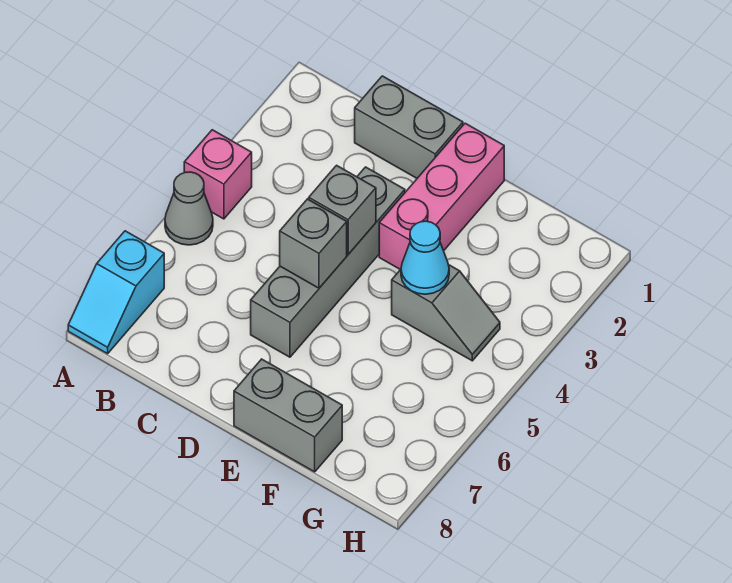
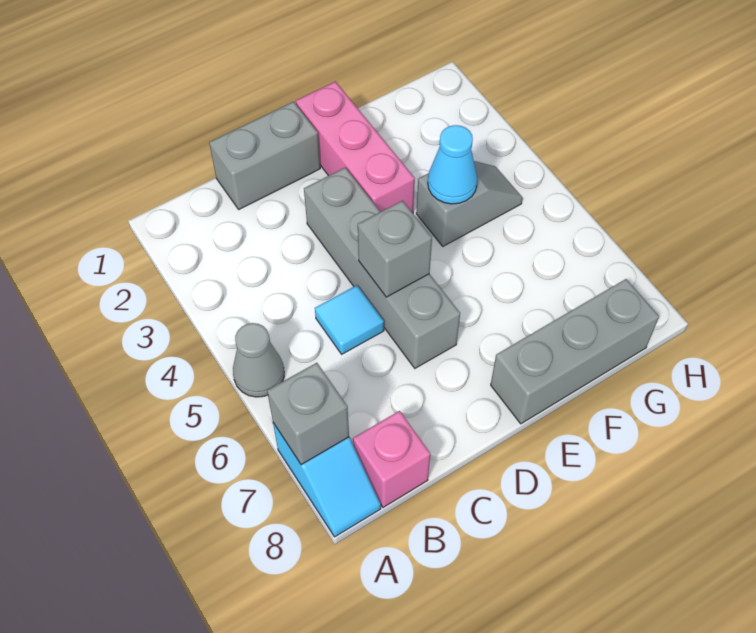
pink brick A4 level 1 -> pink brick B8 level 1
none -> cyan tile C5 level 1
grey brick D4 level 2 -> grey brick A7 level 2
grey brick E8:F8 level 1 -> grey brick E8:G8 level 1

